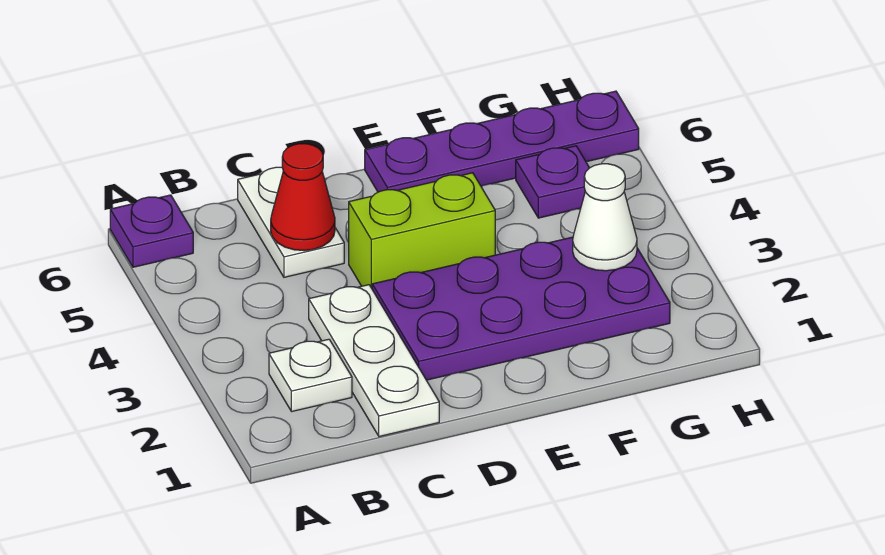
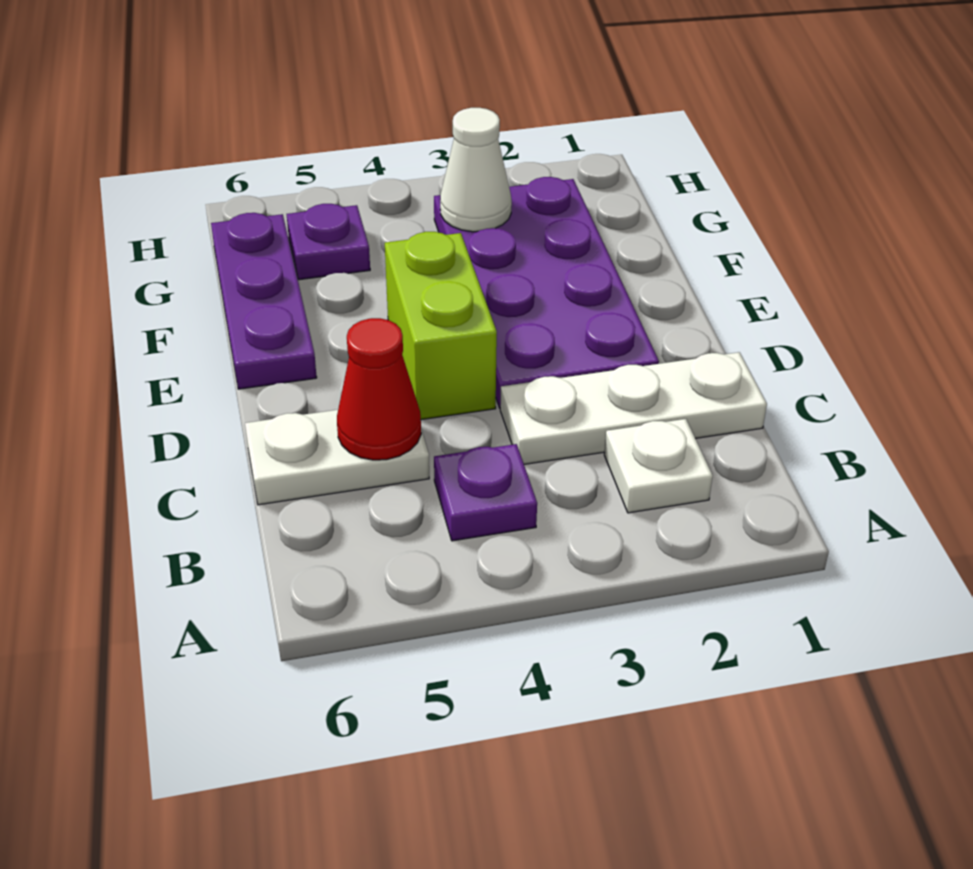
purple plate A6 level 1 -> purple plate B4 level 1
purple plate E6:H6 level 1 -> purple plate E6:G6 level 1

